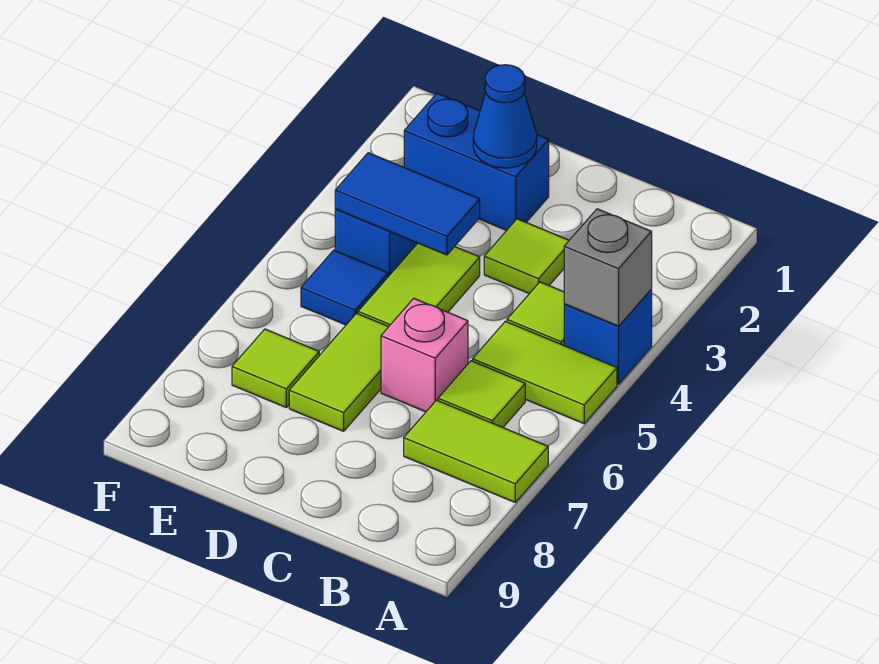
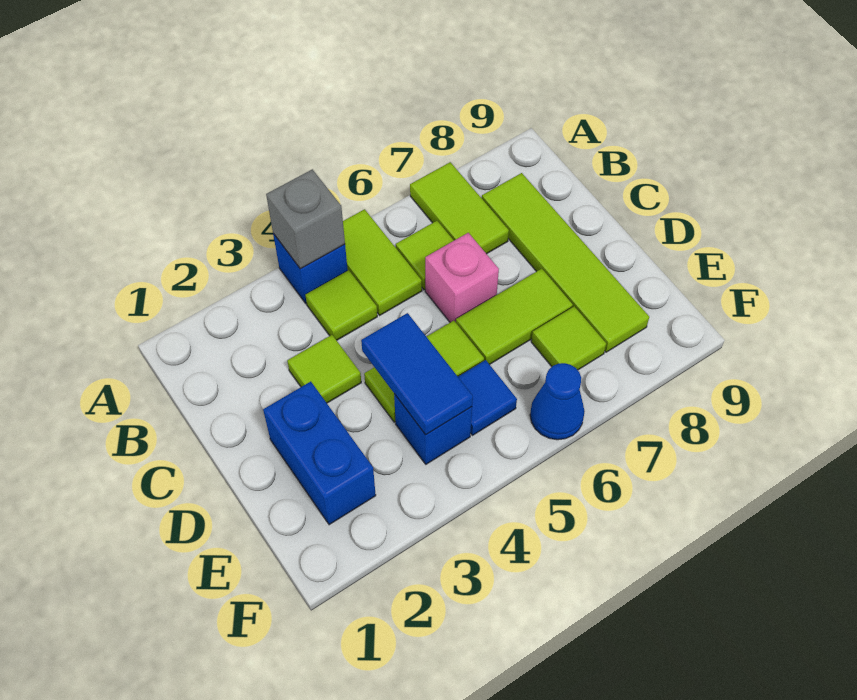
none -> lime tile B8:E8 level 1
blue cone D2 level 2 -> blue cone F6 level 1

